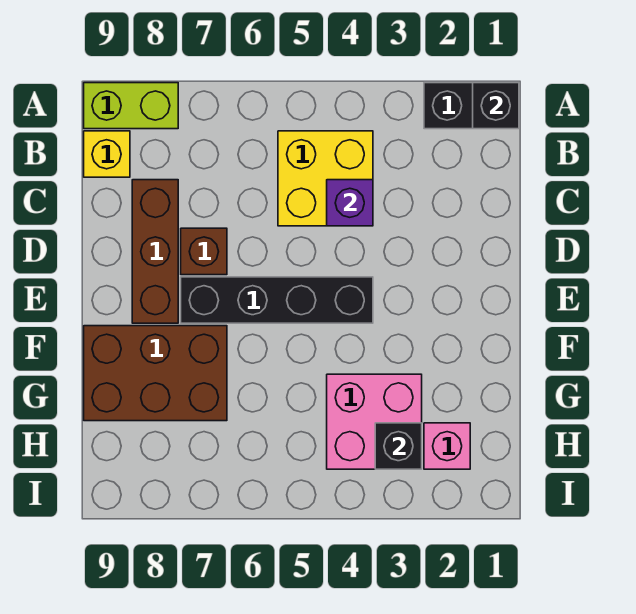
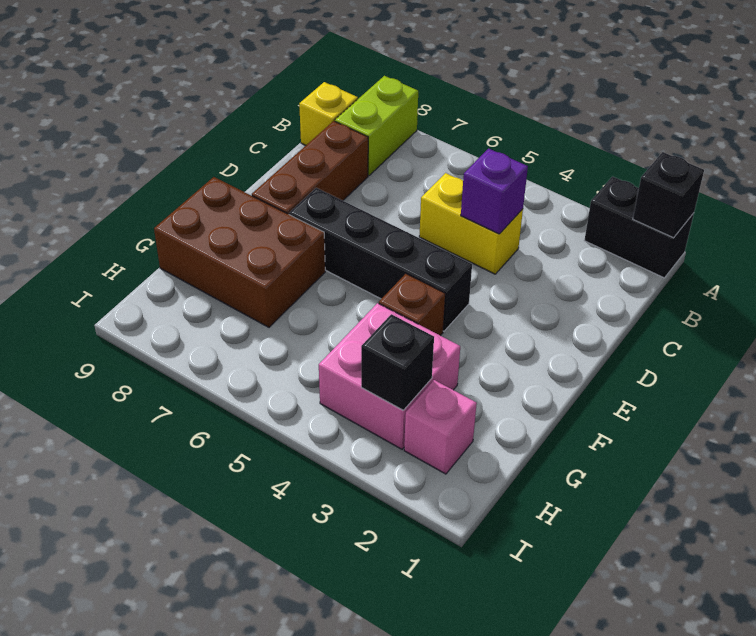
lime brick A8:A9 level 1 -> lime brick A8:B8 level 1
yellow brick B4:C5 level 1 -> yellow brick C4:C5 level 1
brown brick D7 level 1 -> brown brick F4 level 1

